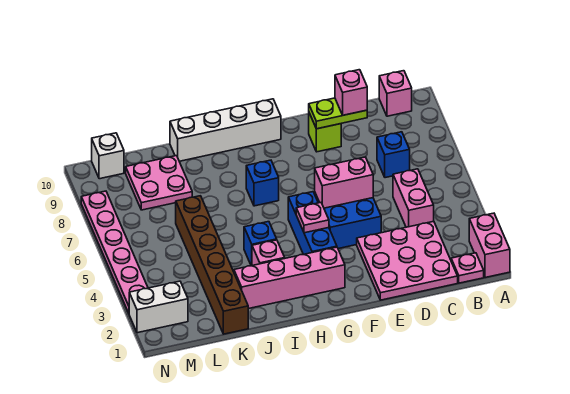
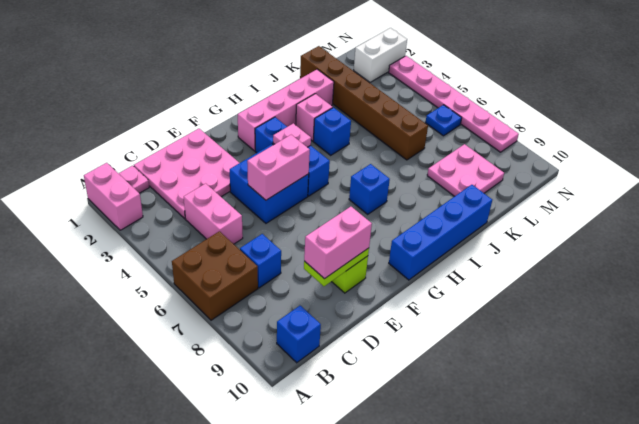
none -> brown brick A6:B7 level 1
pink brick B10 level 1 -> blue brick B10 level 1
pink brick D9 level 3 -> pink brick D9:E9 level 3
white brick G10:J10 level 1 -> blue brick G10:J10 level 1
none -> blue plate M6 level 1
white brick M10 level 1 -> none

